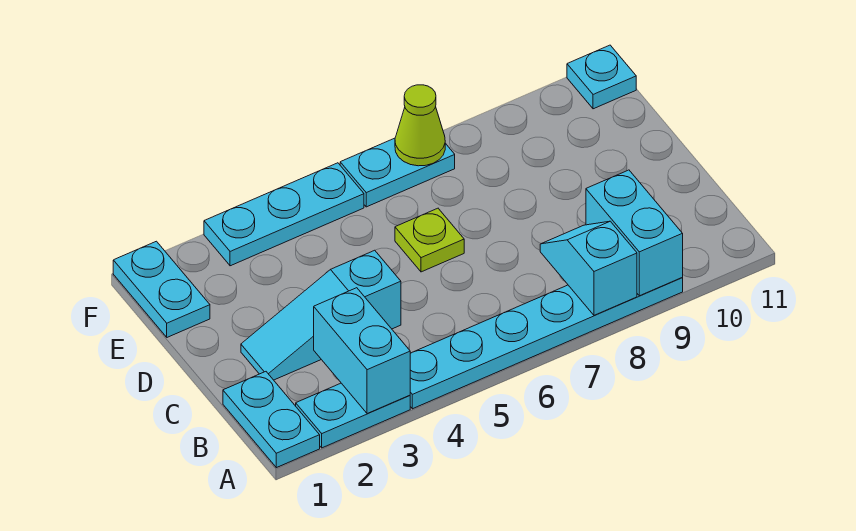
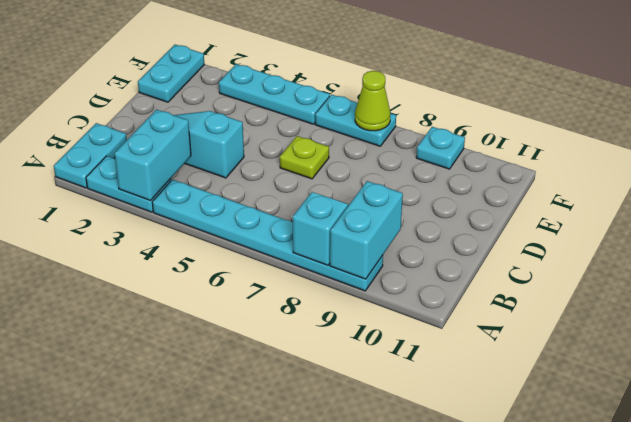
cyan plate F11 level 1 -> cyan plate F9 level 1

